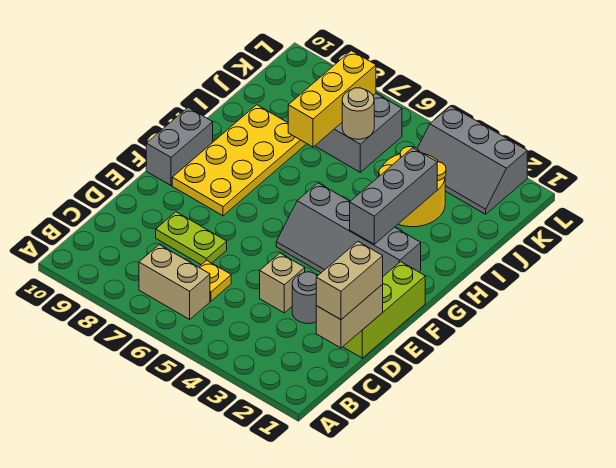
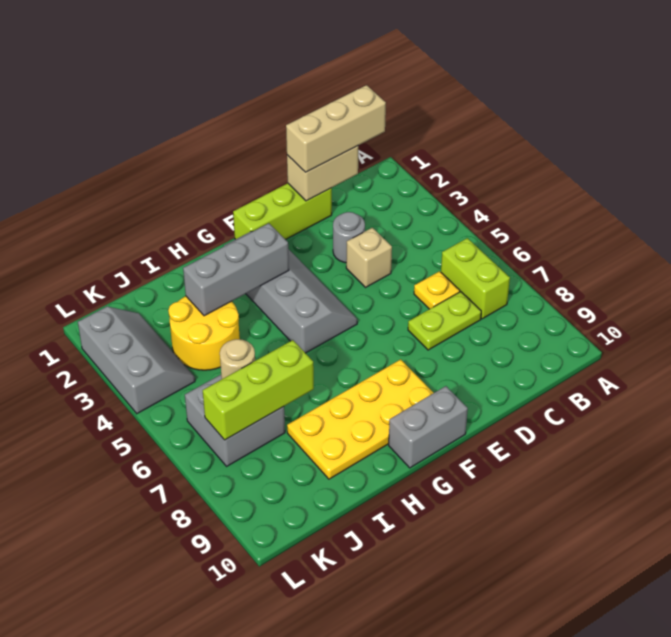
tan brick B6:B7 level 1 -> lime brick B6:B7 level 1
tan brick C1:D1 level 3 -> tan brick B1:D1 level 3
lime plate D7:D8 level 1 -> lime plate C7:D7 level 1
yellow brick I7:K7 level 2 -> lime brick I7:K7 level 2

